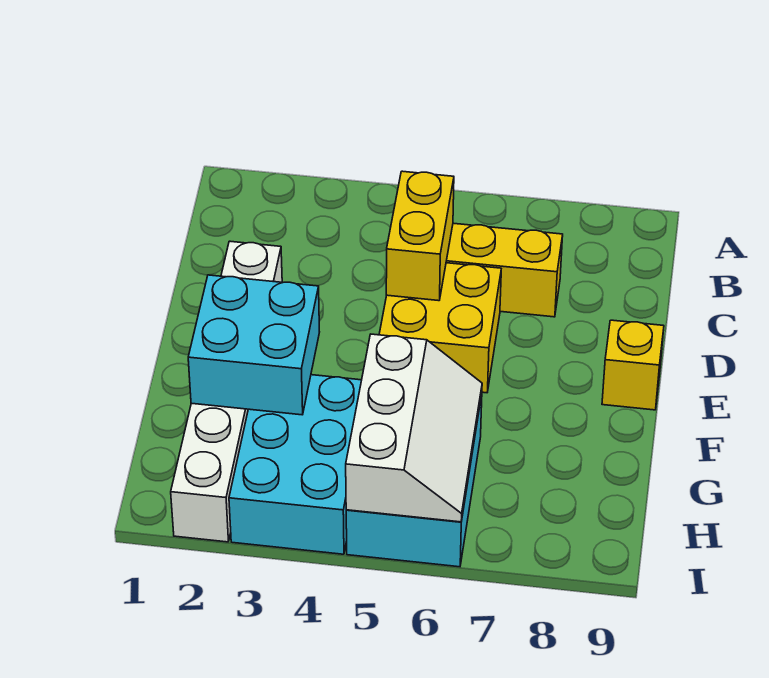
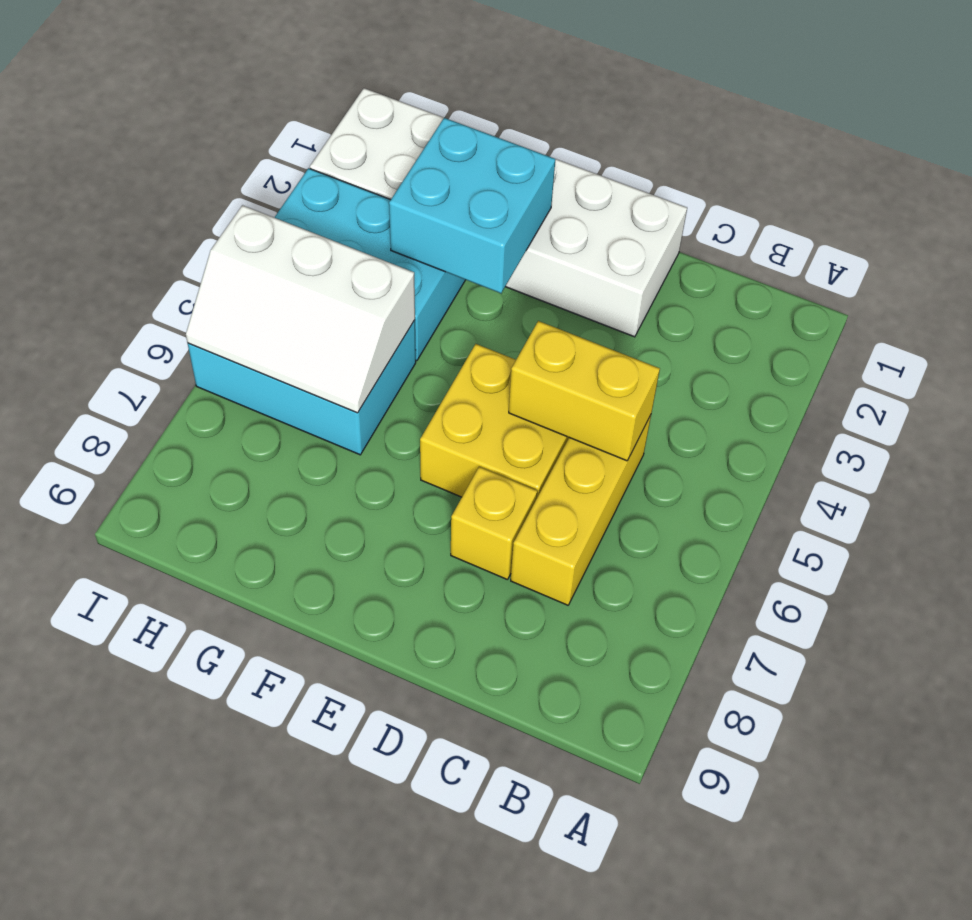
white brick D2:I2 level 1 -> white brick D1:I2 level 1
yellow brick E9 level 1 -> yellow brick D7 level 1

